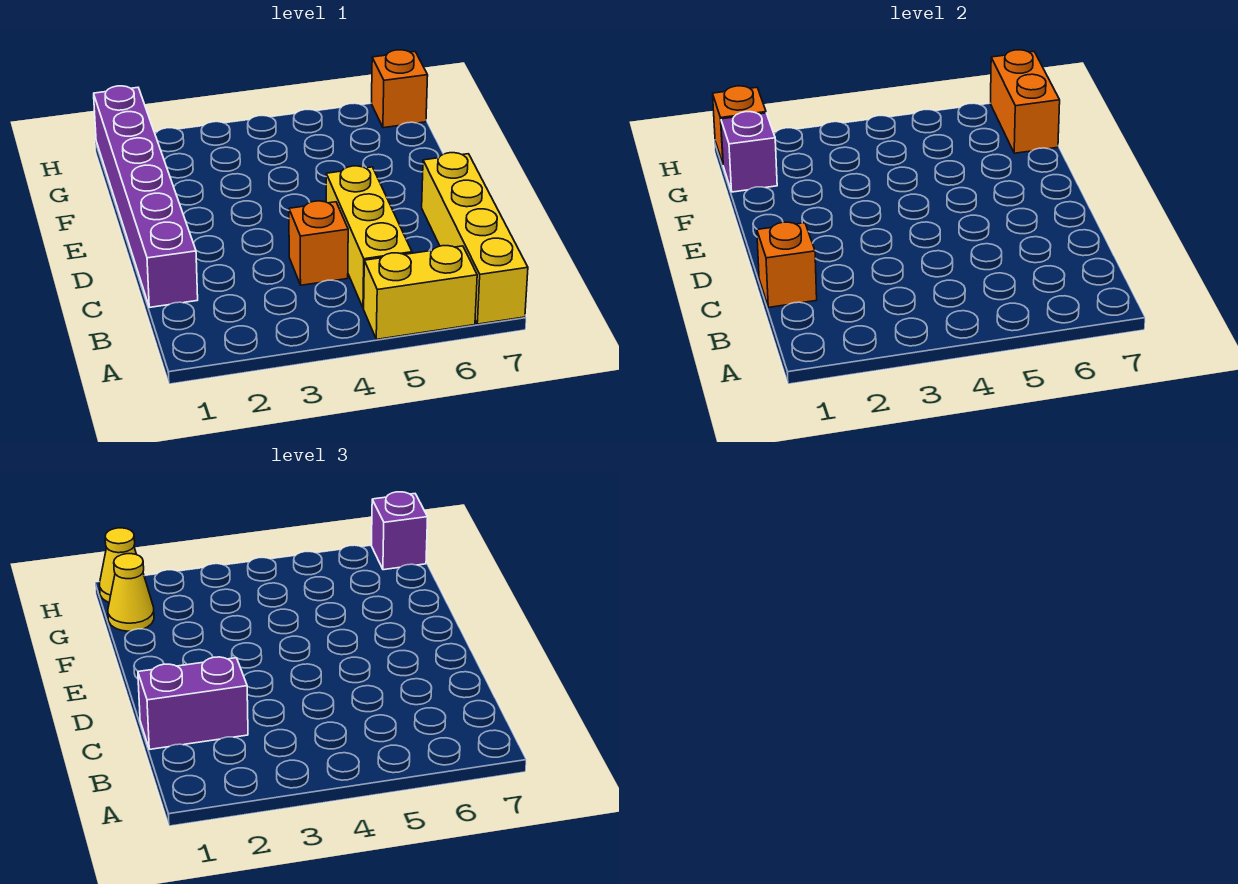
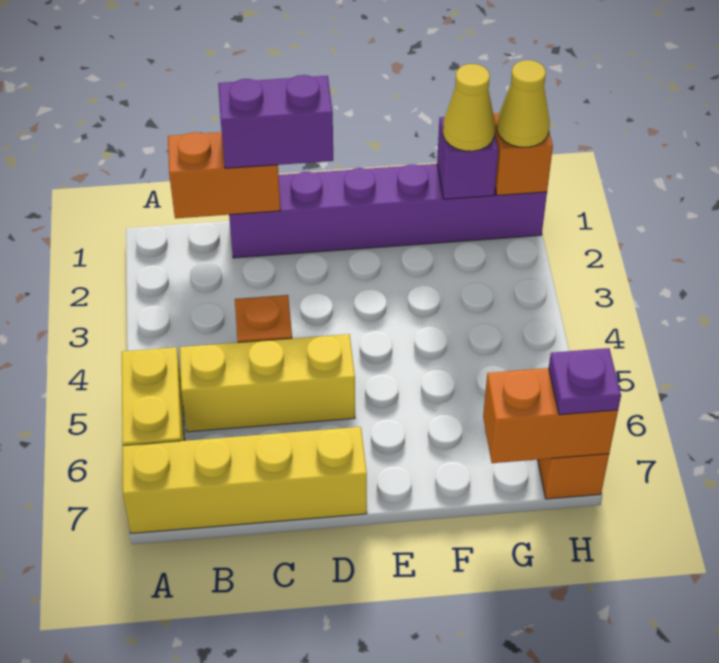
orange brick C1 level 2 -> orange brick B1:C1 level 2
purple brick C1:C2 level 3 -> purple brick C1:D1 level 3
purple brick H7 level 3 -> purple plate H7 level 3

